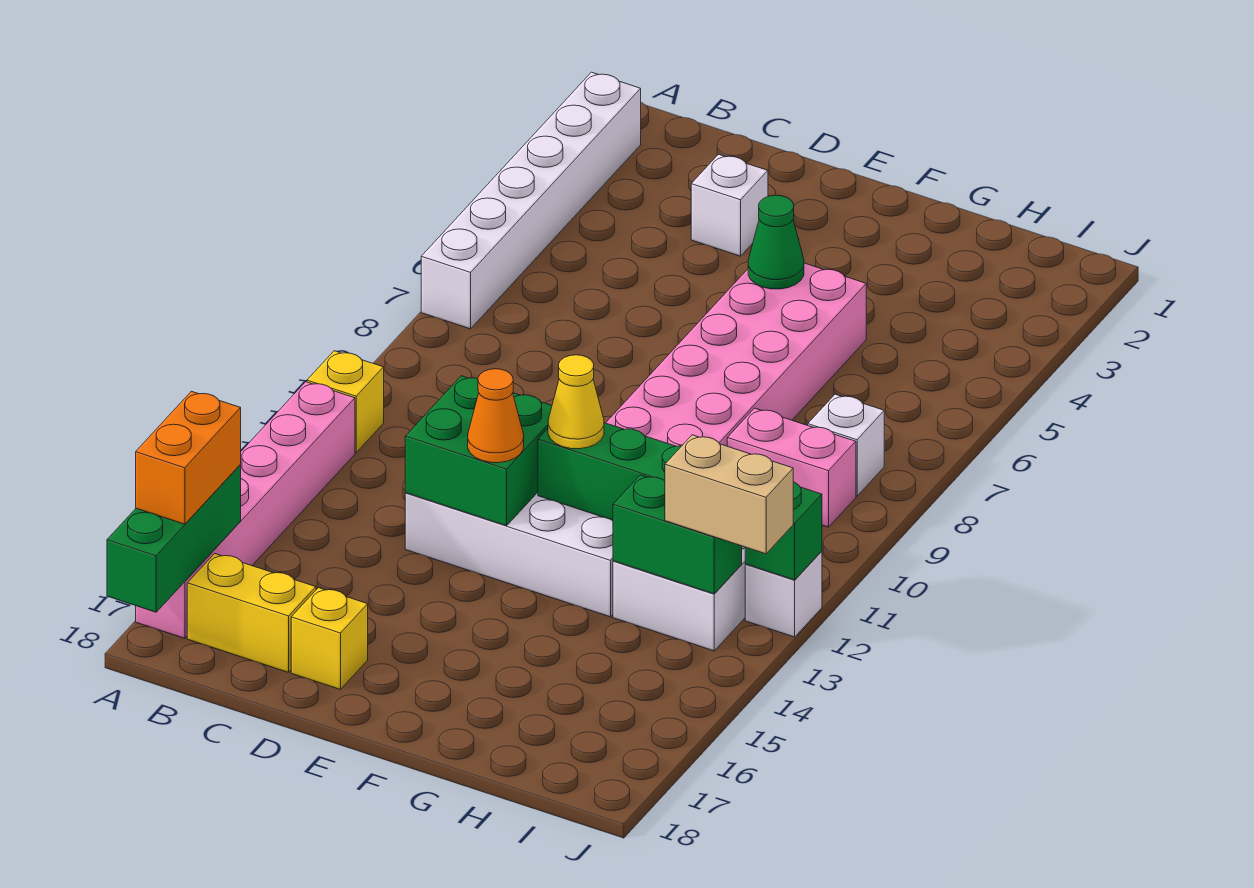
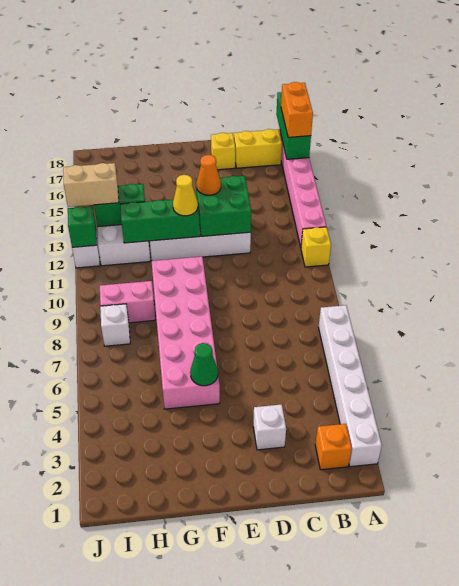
none -> orange brick B2 level 1

